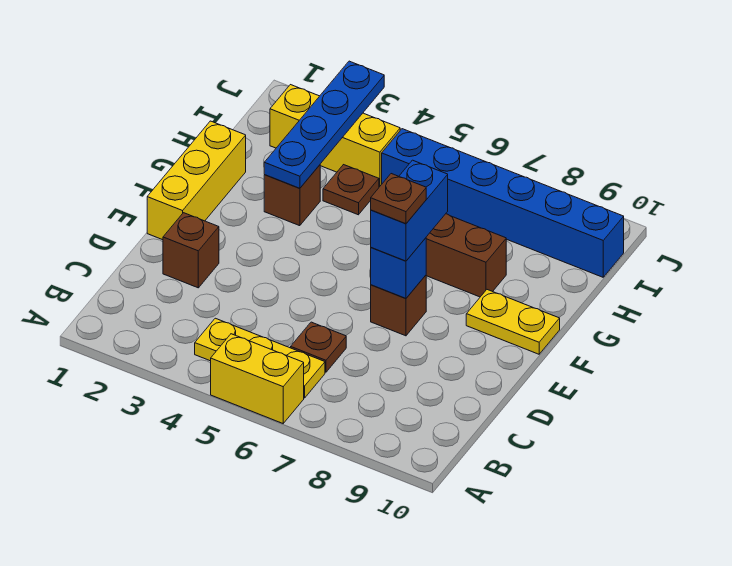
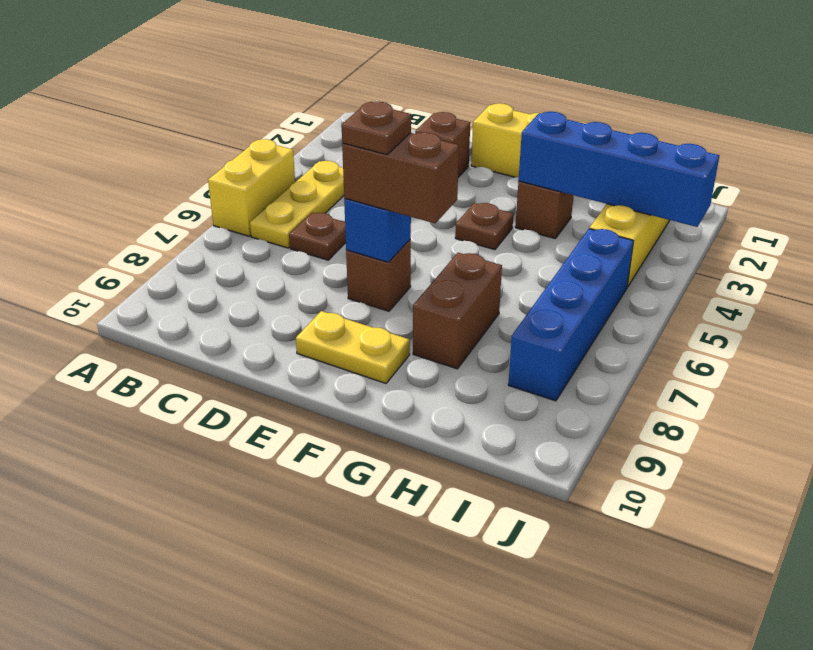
blue brick E7:F7 level 3 -> brown brick E7:F7 level 3
yellow plate F9:F10 level 1 -> yellow plate E9:F9 level 1
blue plate G3:J3 level 2 -> blue brick G3:J3 level 2
brown plate H4 level 1 -> brown plate F4 level 1
blue brick I5:I10 level 1 -> blue brick I5:I8 level 1

